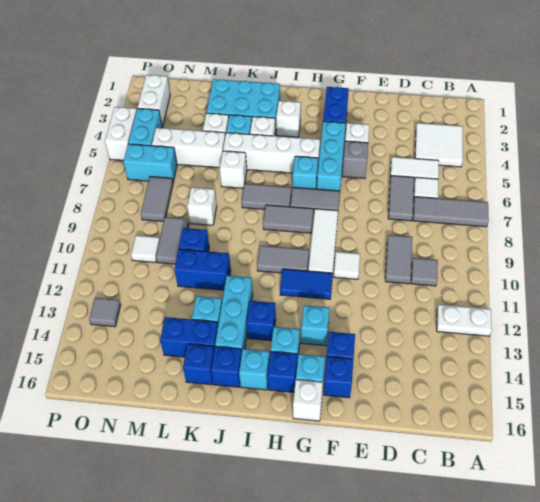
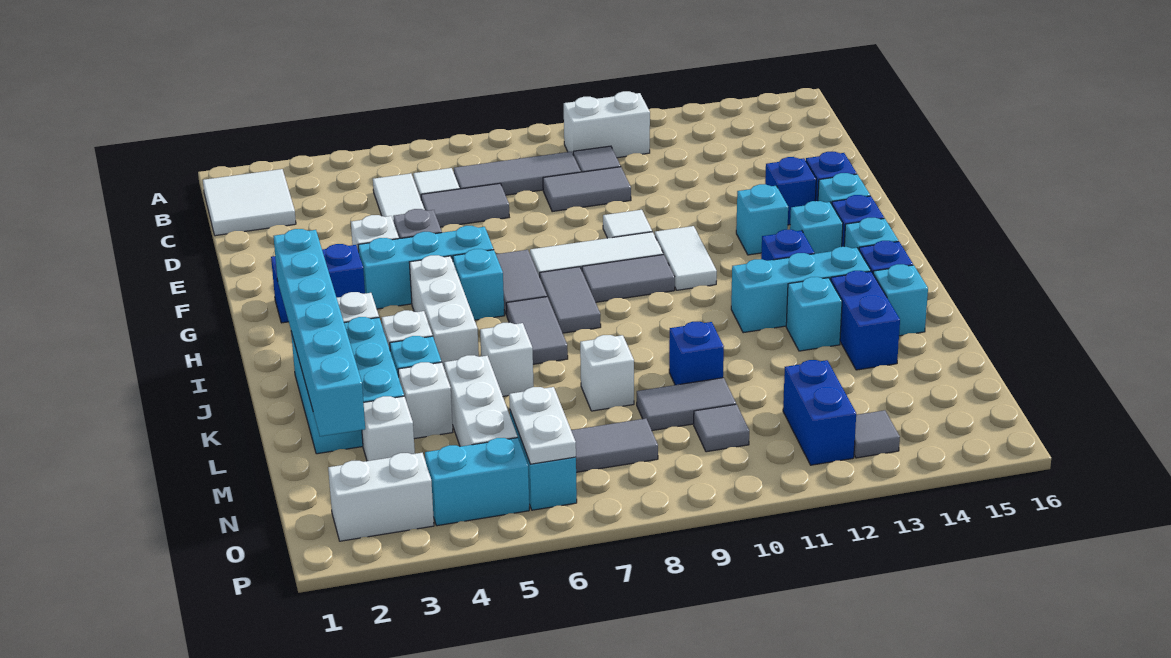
grey tile A7:C7 level 1 -> grey tile C7:C9 level 1
white plate A12:B12 level 1 -> white plate N6:O6 level 2
white tile B3:C4 level 1 -> white tile B1:C2 level 1
blue tile G11:H11 level 1 -> white tile G11:H11 level 1
white brick G16 level 1 -> white brick M3 level 1
none -> cyan brick H2:M2 level 2
white brick H5:K5 level 1 -> white brick H5:J5 level 1
grey tile H10:I10 level 1 -> grey tile H9:H10 level 1
blue brick K11:L11 level 1 -> blue brick N12:O12 level 1
blue brick K15 level 1 -> cyan brick K15 level 1
white tile N10 level 1 -> grey tile N10 level 1
white brick P4:P5 level 1 -> white brick B10:B11 level 1

